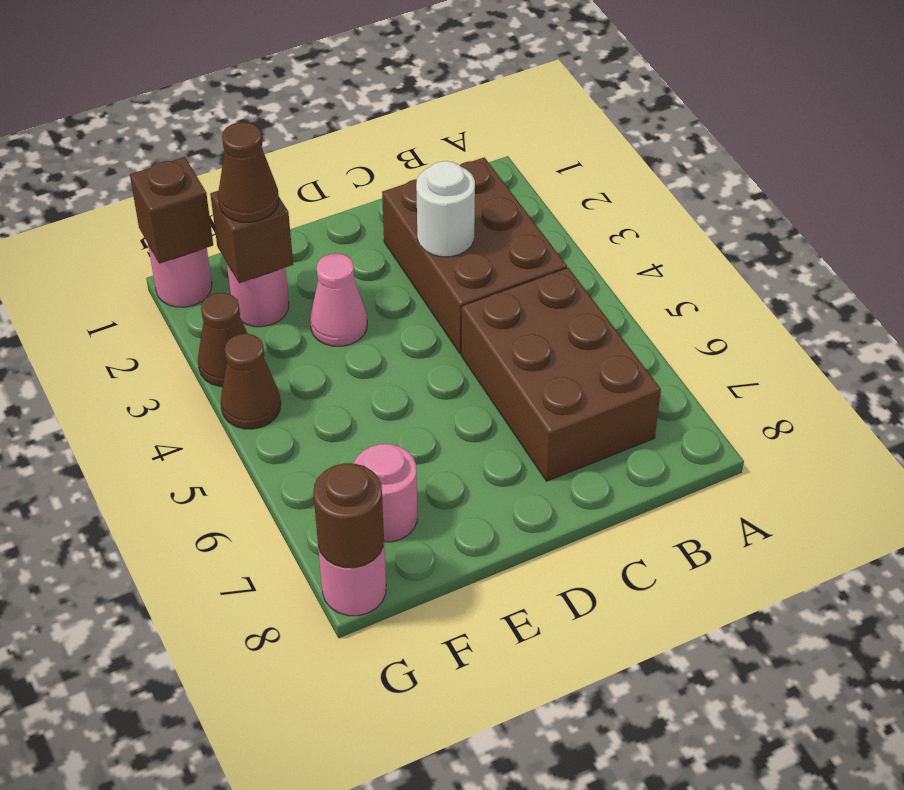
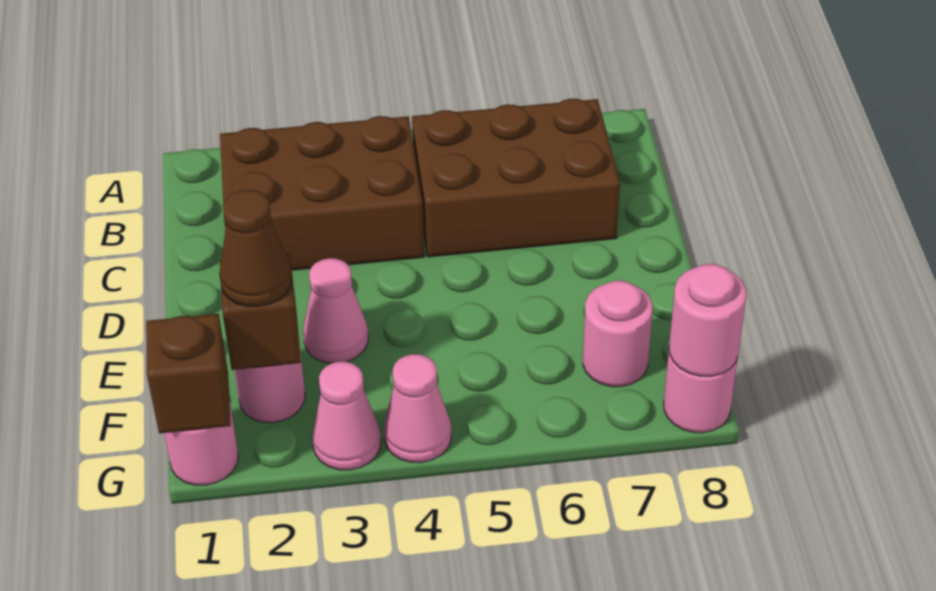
white round brick C3 level 2 -> none
brown cone G3 level 1 -> pink cone G3 level 1
brown cone G4 level 1 -> pink cone G4 level 1
brown round brick G8 level 2 -> pink round brick G8 level 2

